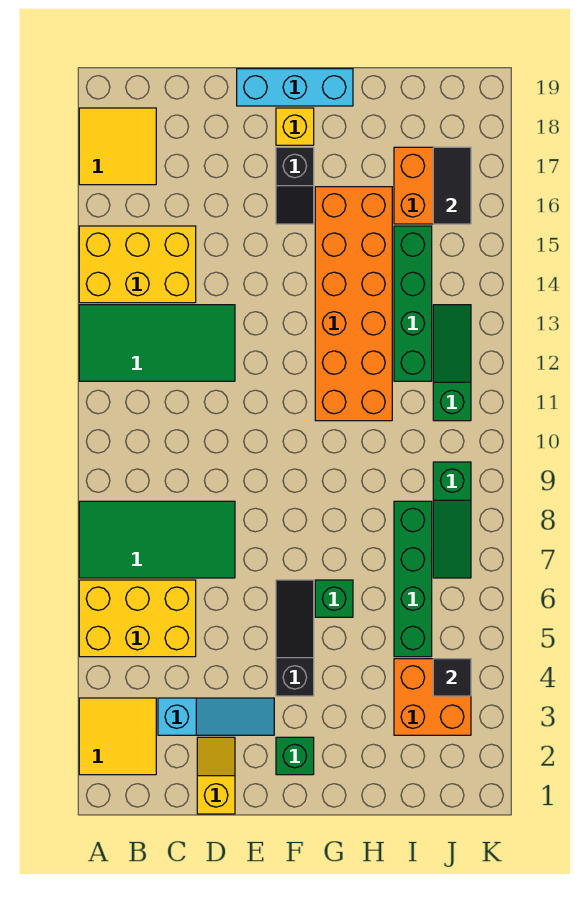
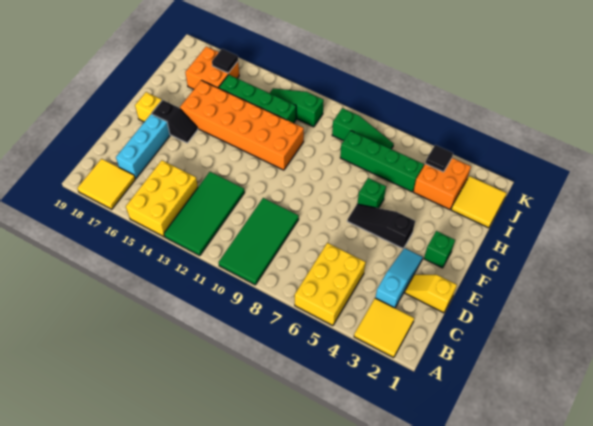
green tile A7:D8 level 1 -> green tile A9:D10 level 1
cyan brick E19:G19 level 1 -> cyan brick C17:E17 level 1
none -> yellow tile I1:J2 level 1
black tile J16:J17 level 2 -> black tile J16 level 2

